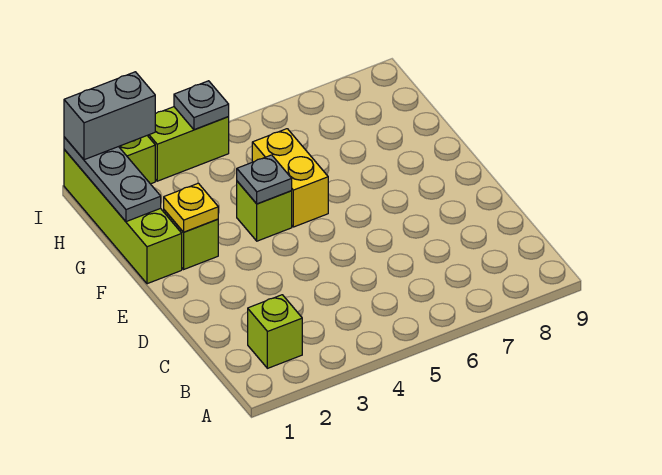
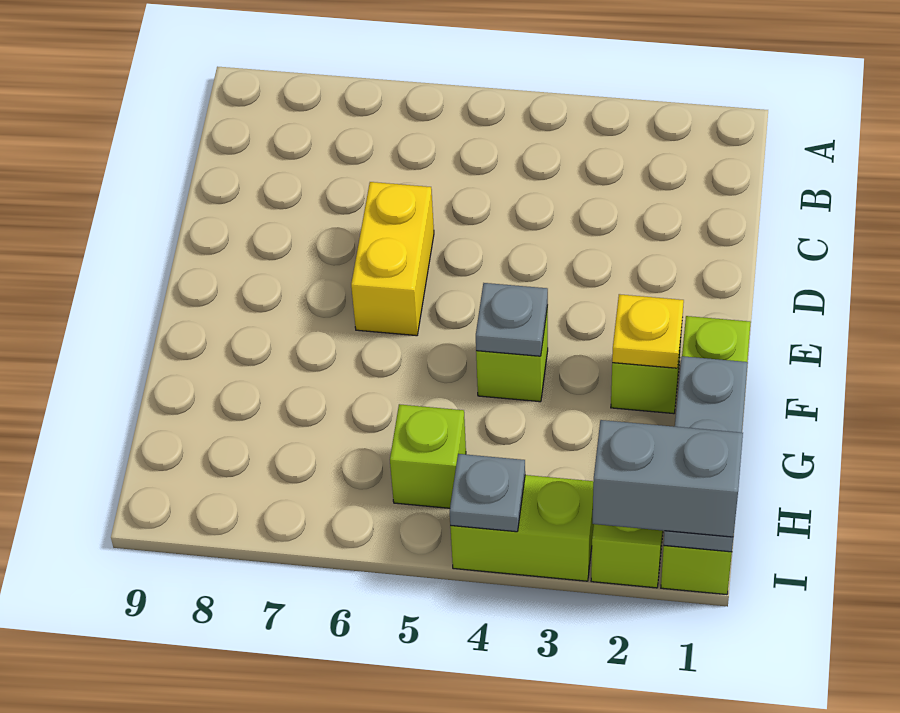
lime brick B2 level 1 -> lime brick H5 level 1
yellow brick F5:G5 level 1 -> yellow brick D6:E6 level 1

